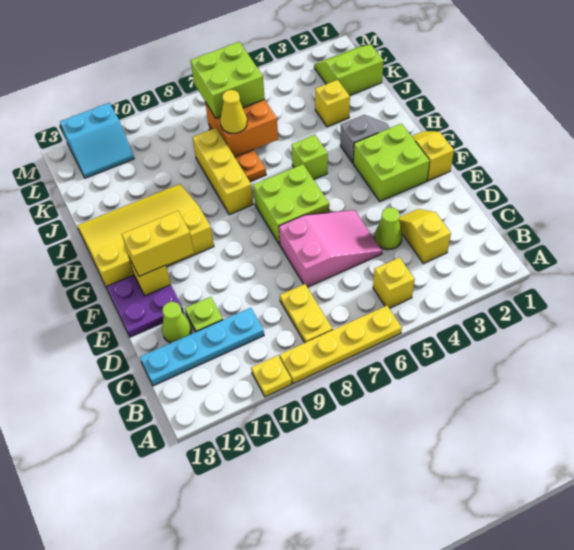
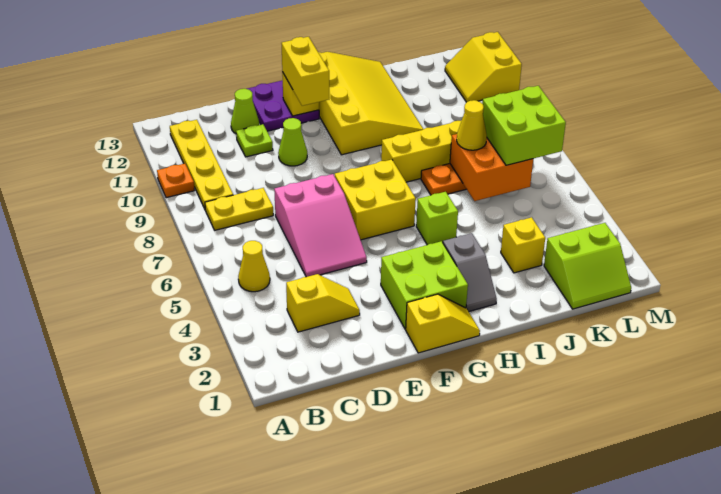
yellow plate A6:A9 level 1 -> yellow plate B9:B12 level 1
yellow plate A10 level 1 -> orange plate A10 level 1
yellow brick B5 level 1 -> yellow cone B5 level 1
cyan plate C10:C13 level 1 -> none
lime cone D4 level 1 -> lime cone E10 level 1
lime brick F6:G7 level 1 -> yellow brick F6:G7 level 1
lime slope K1:L2 level 1 top K -> lime slope K1:L2 level 1 top 2
cyan slope L11:M12 level 1 top M -> yellow slope L11:M12 level 1 top M

